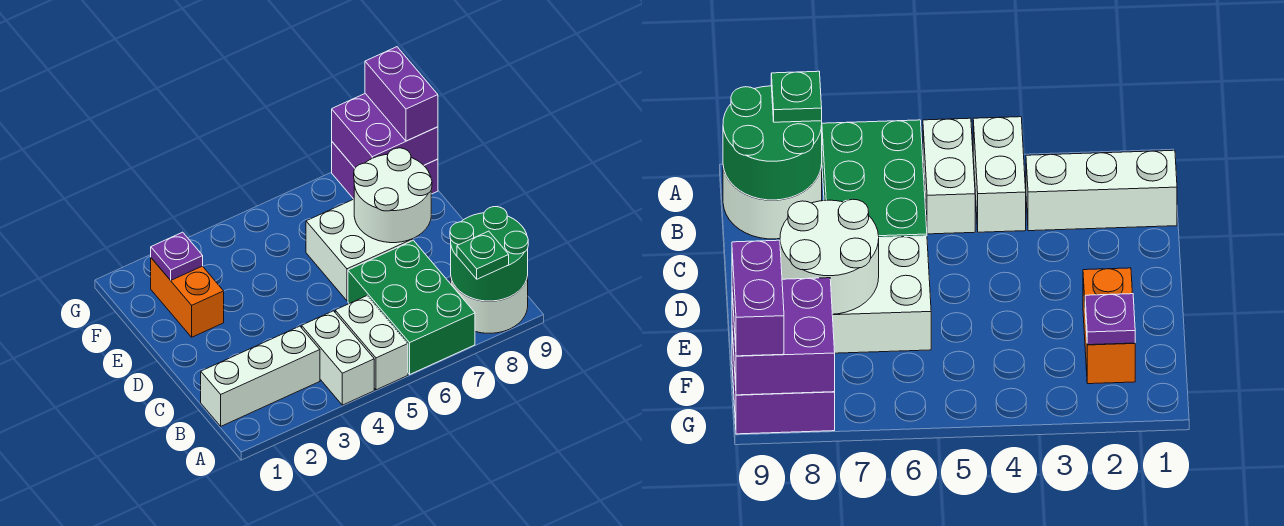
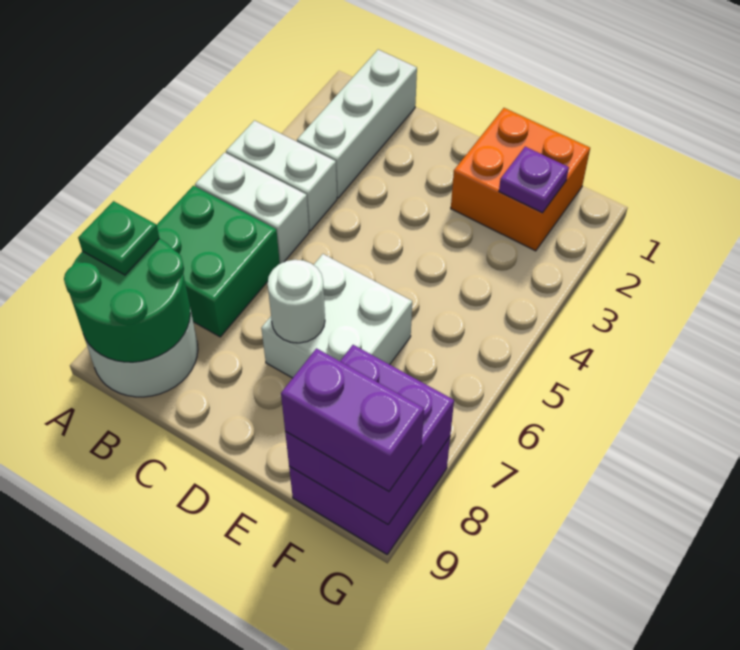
green brick A6:C7 level 1 -> green brick A6:B7 level 1
white round brick D7:E8 level 2 -> white round brick D7 level 2
orange brick E2:F2 level 1 -> orange brick E1:F2 level 1

